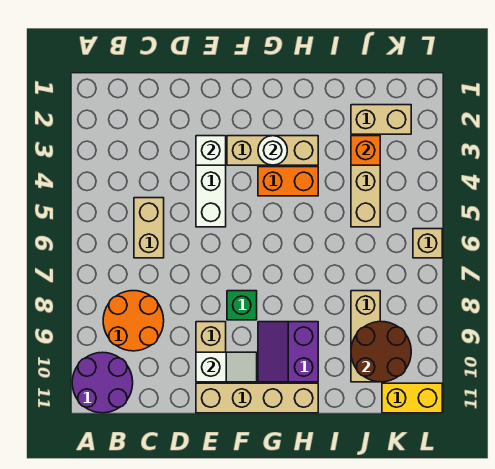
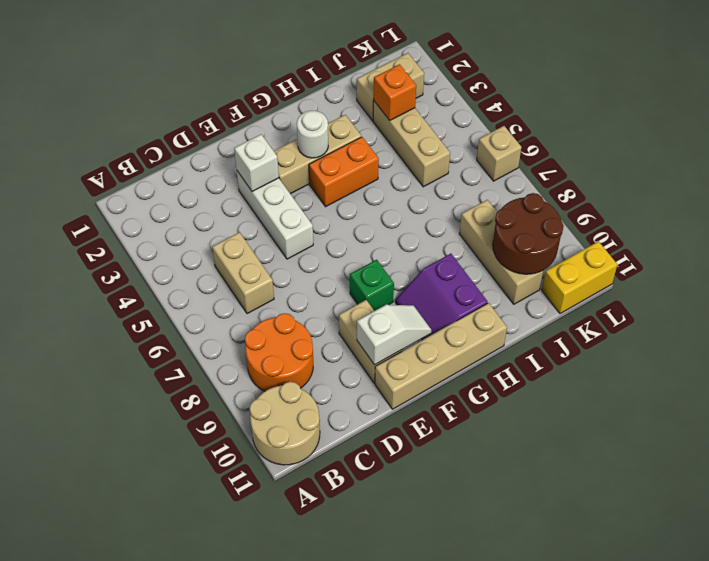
purple round brick A10:B11 level 1 -> tan round brick A10:B11 level 1

